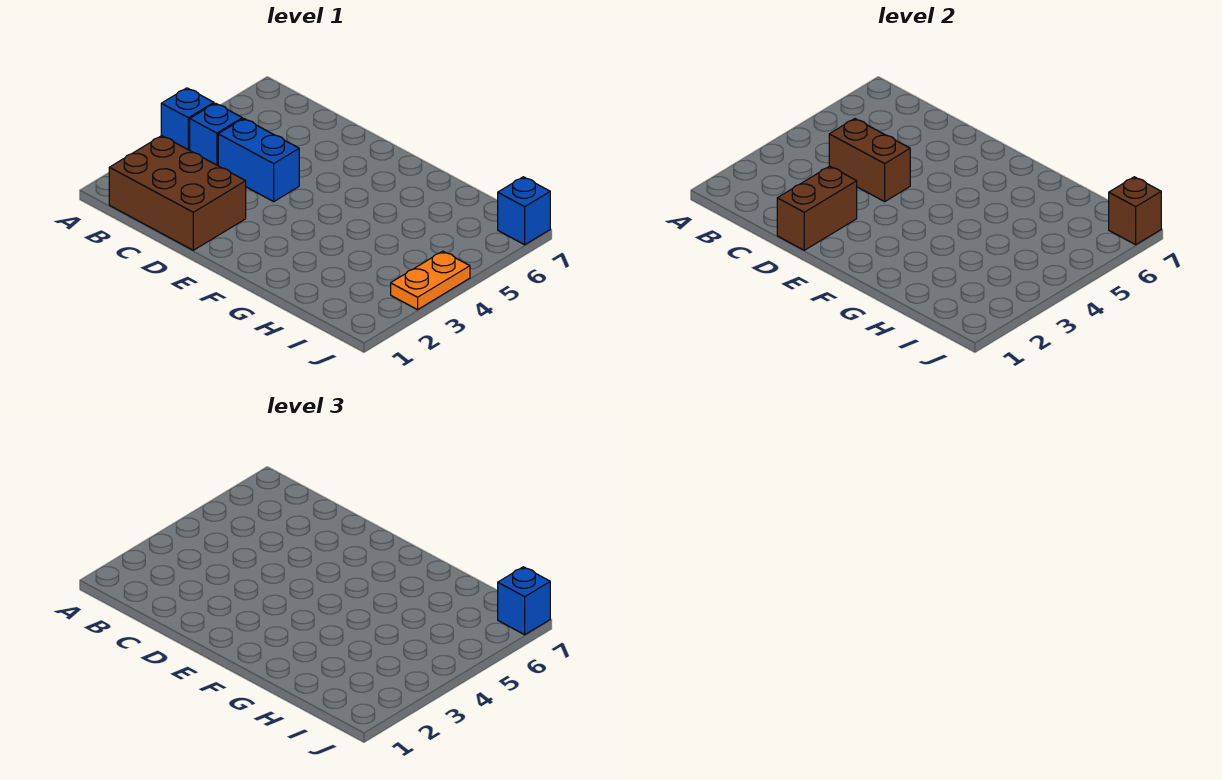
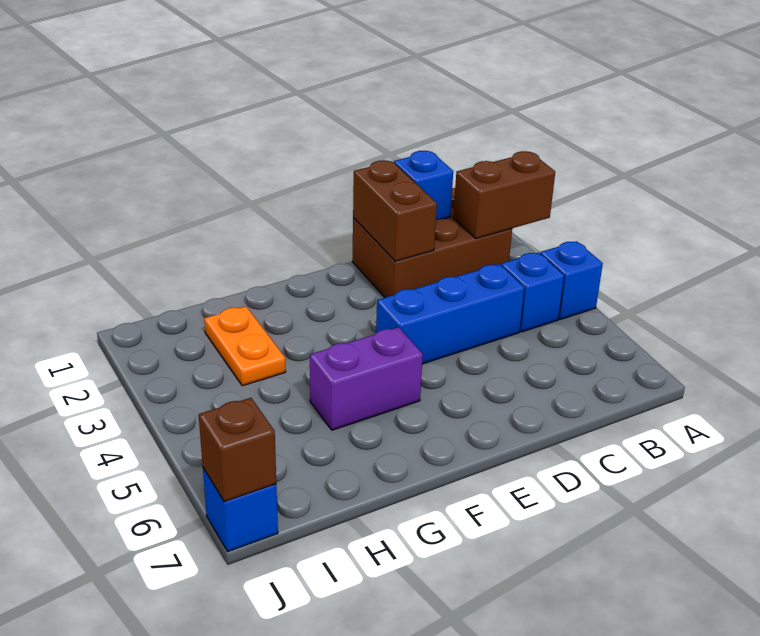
blue brick C4:D4 level 1 -> blue brick C4:E4 level 1
brown brick C4:D4 level 2 -> brown brick A2:B2 level 2
none -> purple brick F5:G5 level 1
orange plate J3:J4 level 1 -> orange plate H2:H3 level 1
blue brick J7 level 3 -> blue brick C1 level 2

